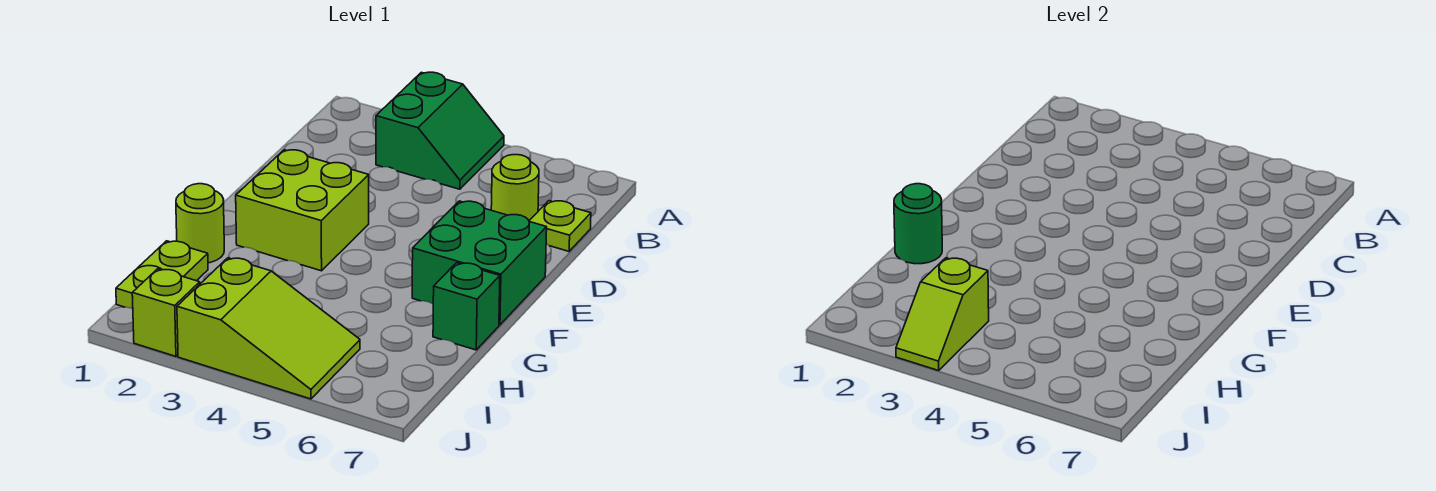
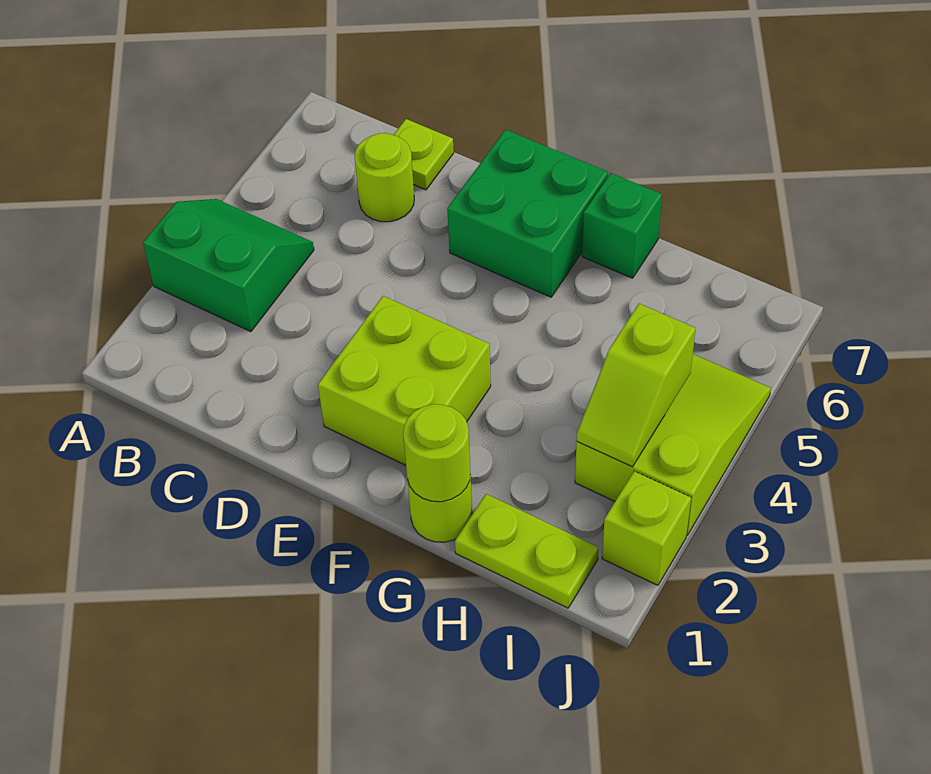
green round brick G1 level 2 -> lime round brick G1 level 2
lime slope I3:J3 level 2 top I -> lime slope I3:I4 level 2 top 4

